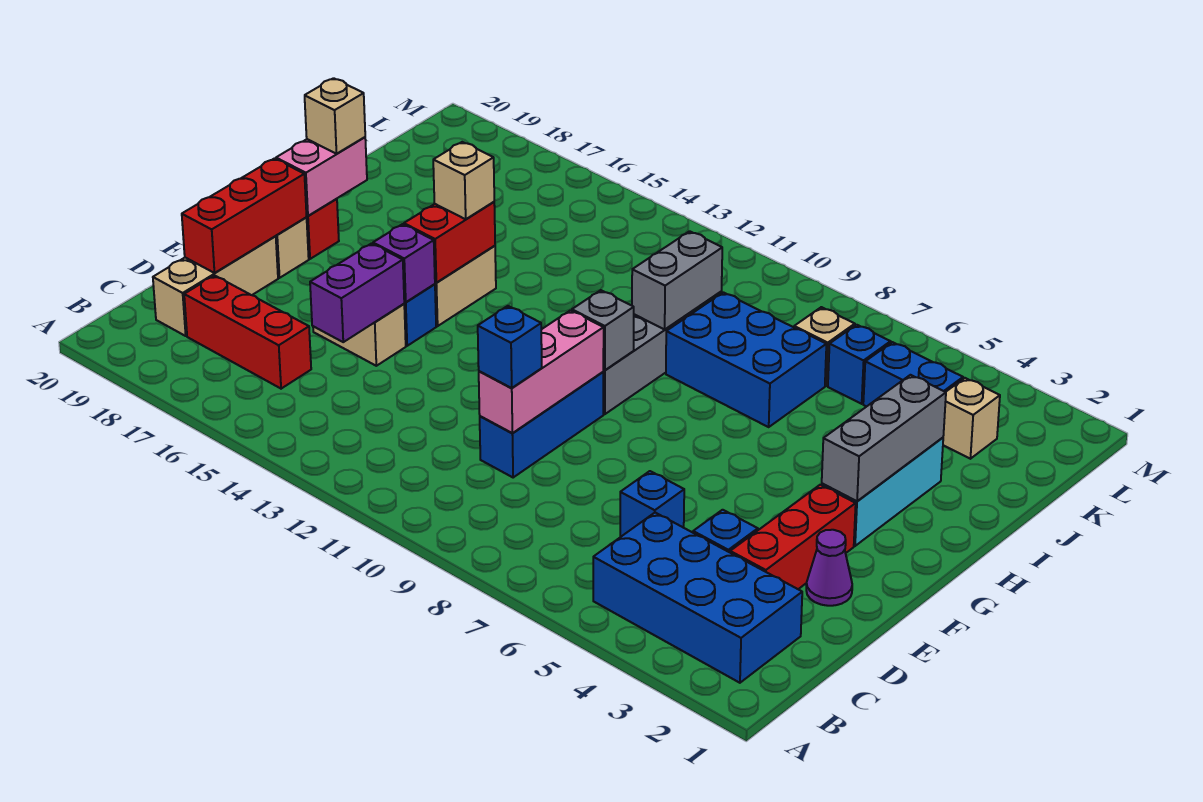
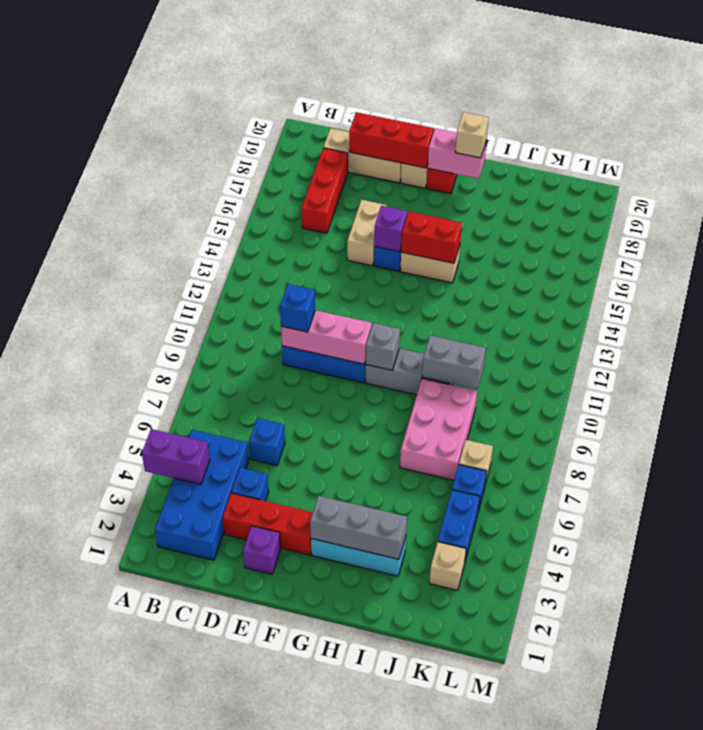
purple brick D15:E15 level 2 -> purple brick A4:B4 level 2
purple cone E2 level 1 -> purple brick E2 level 1
tan brick H15 level 3 -> none
blue brick I7:J9 level 1 -> pink brick I7:J9 level 1

